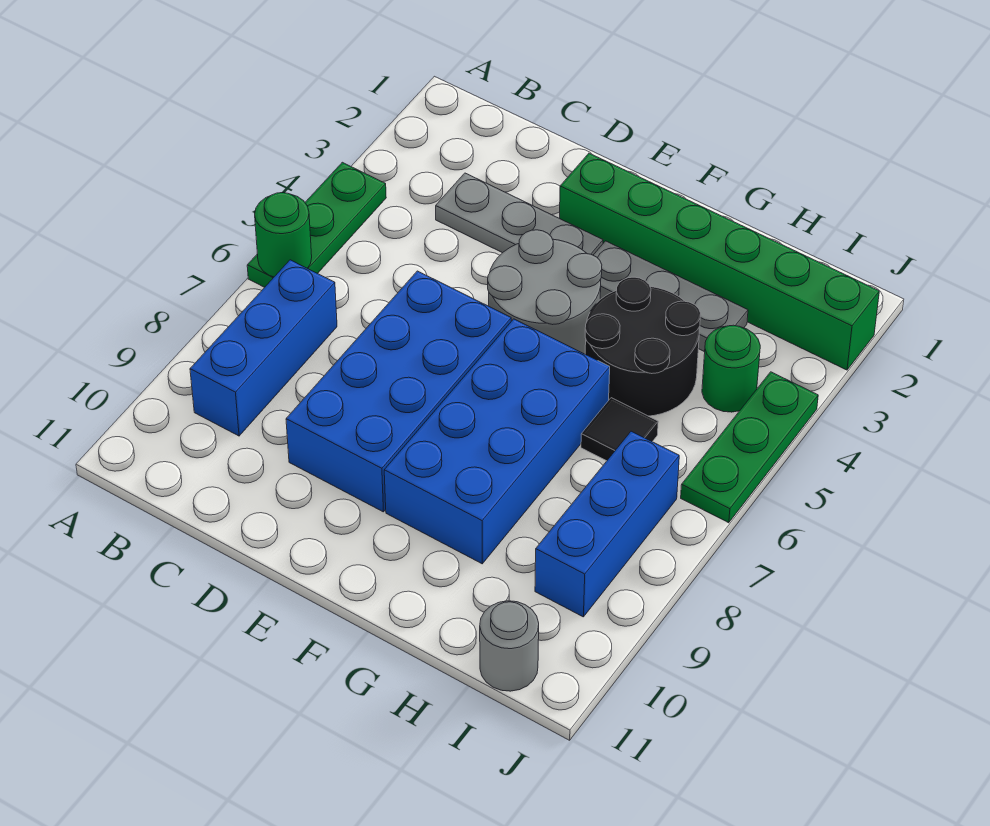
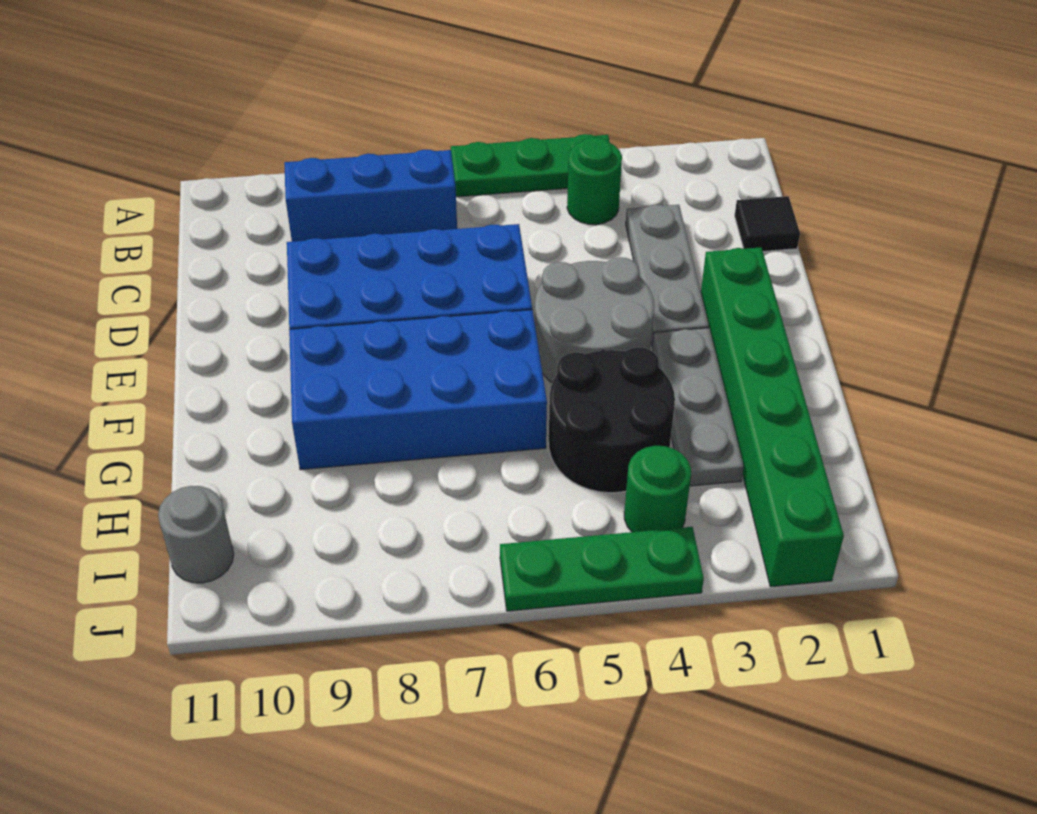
green round brick A6 level 2 -> green round brick B4 level 1
black tile H6 level 1 -> black tile C1 level 1
blue brick I7:I9 level 1 -> none

